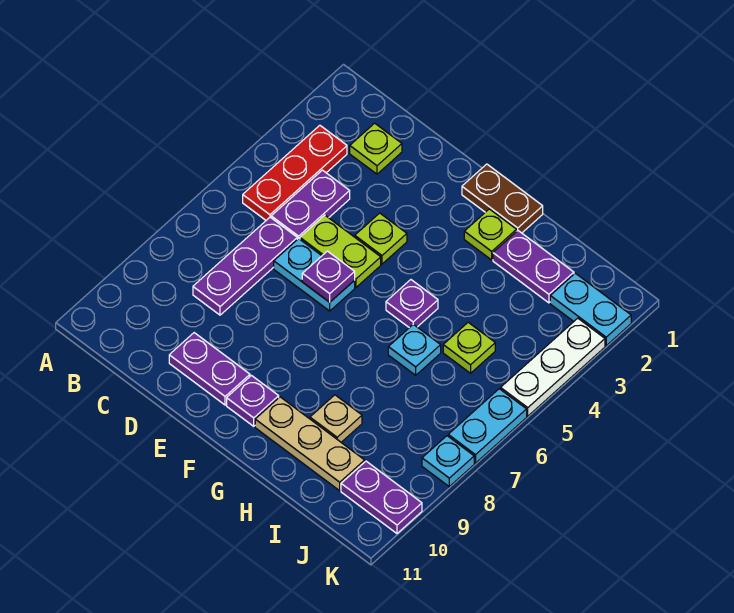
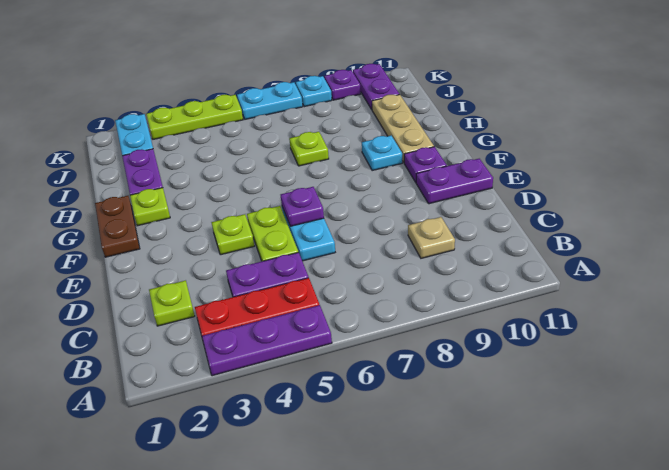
purple plate C6:C8 level 1 -> purple plate A3:A5 level 1
purple plate D10:E10 level 1 -> purple plate E10:E11 level 1
purple plate G5 level 1 -> purple plate K9 level 1
cyan plate H6 level 1 -> cyan plate G9 level 1
tan plate H9 level 1 -> tan plate C9 level 1
lime plate I5 level 1 -> lime plate H7 level 1
white plate K3:K5 level 1 -> lime plate K3:K5 level 1

